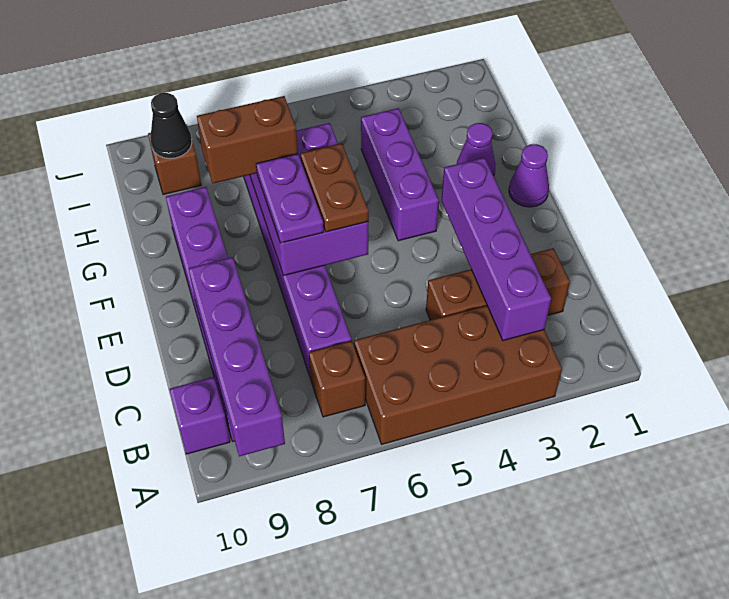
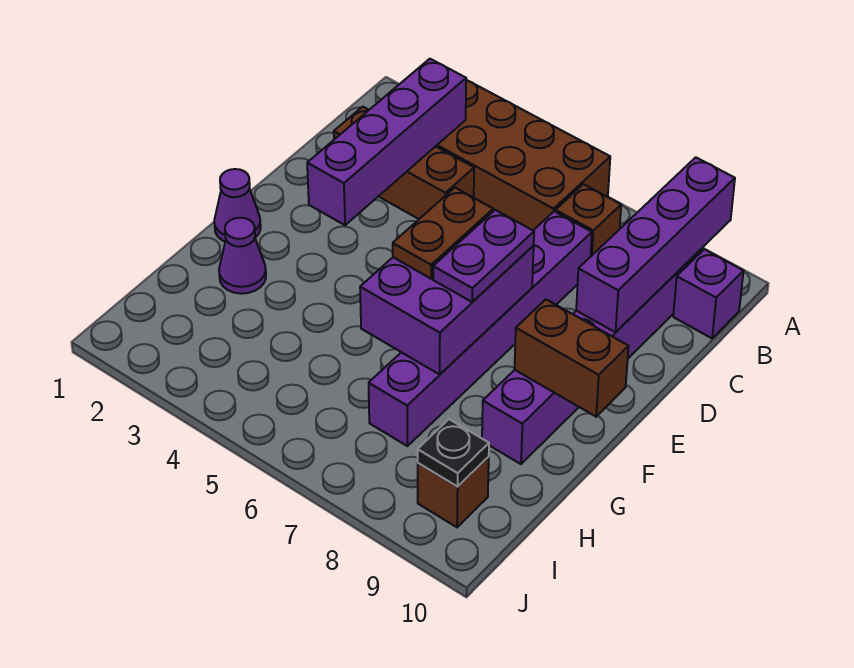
purple brick F4:H4 level 1 -> none
brown brick G7:G8 level 3 -> brown brick F9:F10 level 2
black cone I9 level 2 -> black plate I9 level 2

